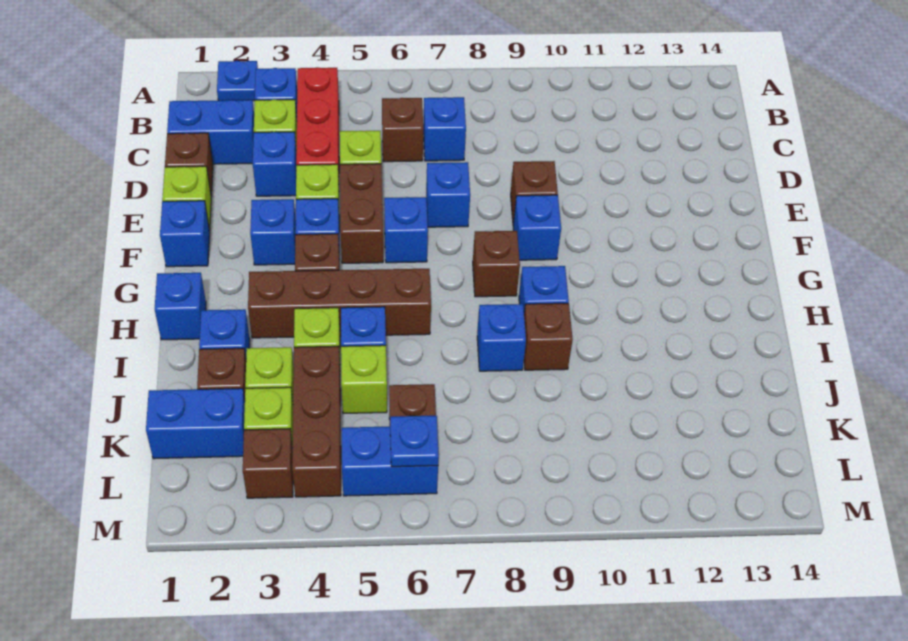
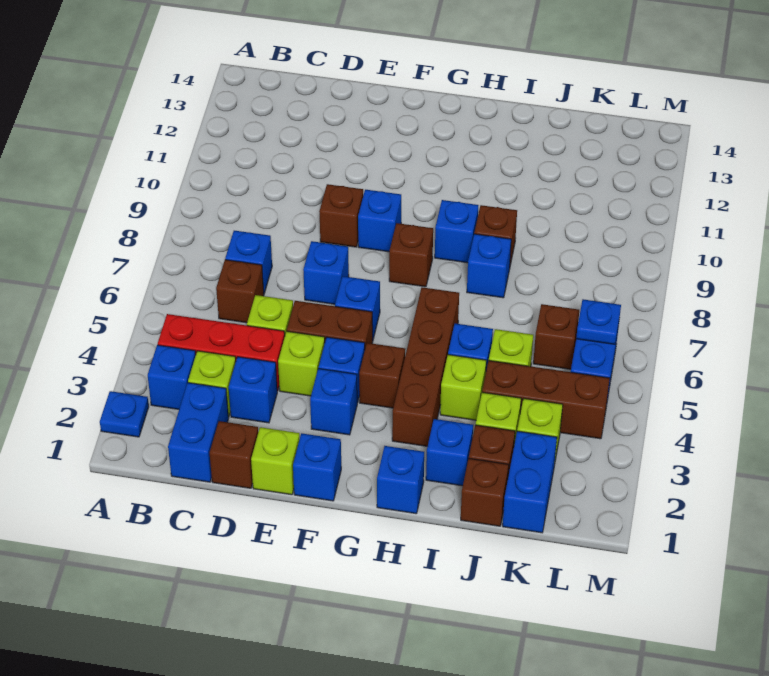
brown brick L3 level 1 -> brown brick J1 level 1

